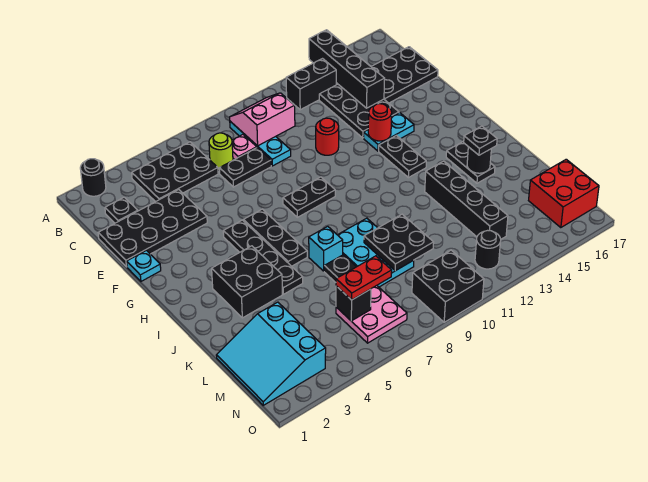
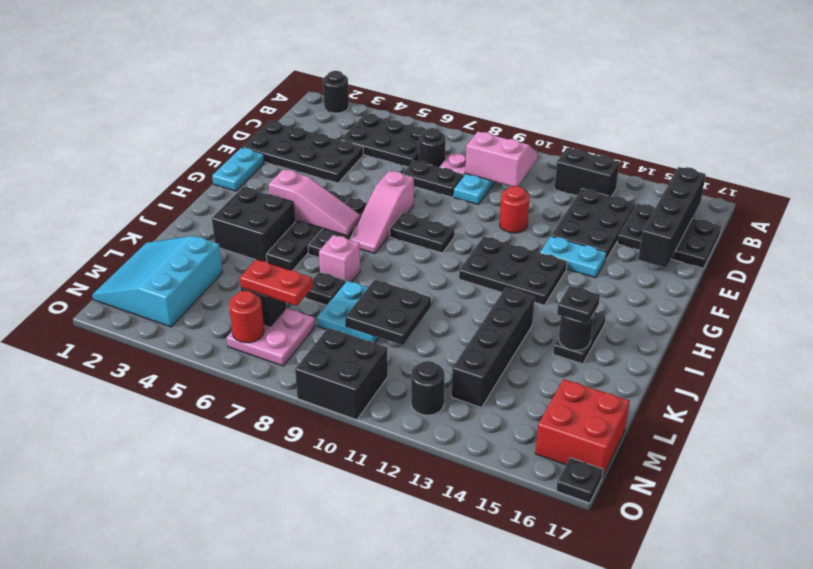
black brick A14:D14 level 2 -> black brick B16:E16 level 2
black plate C2 level 1 -> black plate O17 level 1
lime round brick C7 level 1 -> black round brick C7 level 1
cyan plate F1 level 1 -> cyan plate F1:G1 level 1
none -> pink slope F7:H7 level 1 top F
red round brick F13 level 2 -> red round brick N6 level 2
black plate G13:H13 level 1 -> black plate G11:H13 level 1
none -> pink slope H4:H6 level 2 top 4
cyan brick J7 level 1 -> pink brick J7 level 1
cyan plate J8:L9 level 1 -> cyan plate K8:L9 level 1

